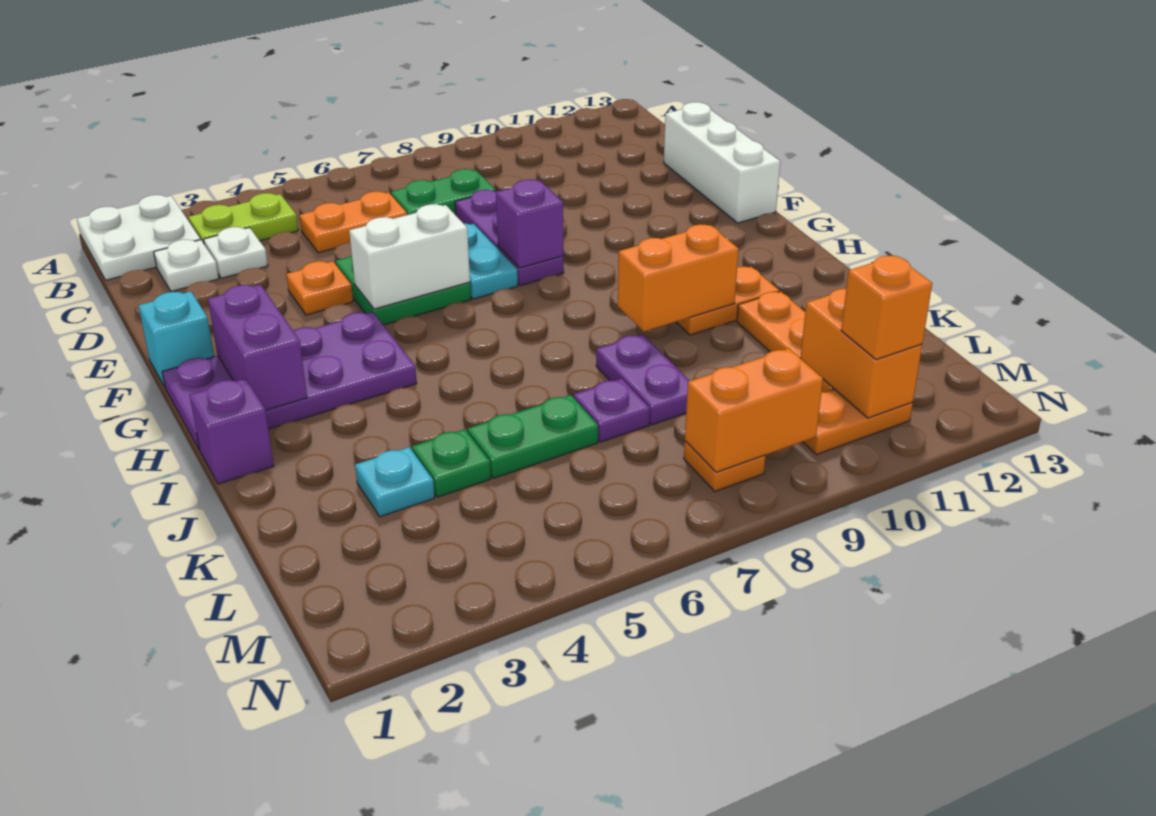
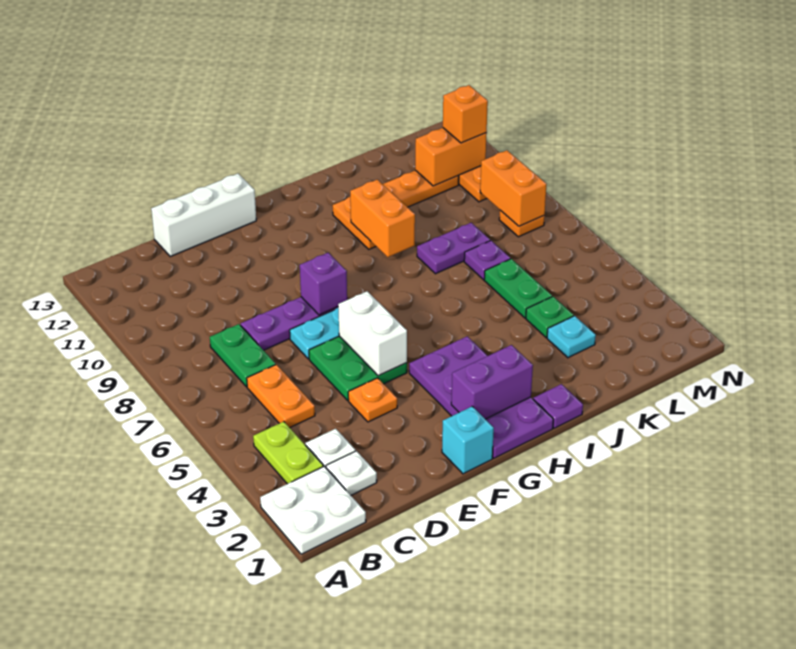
purple brick I1 level 1 -> purple plate I1 level 1

